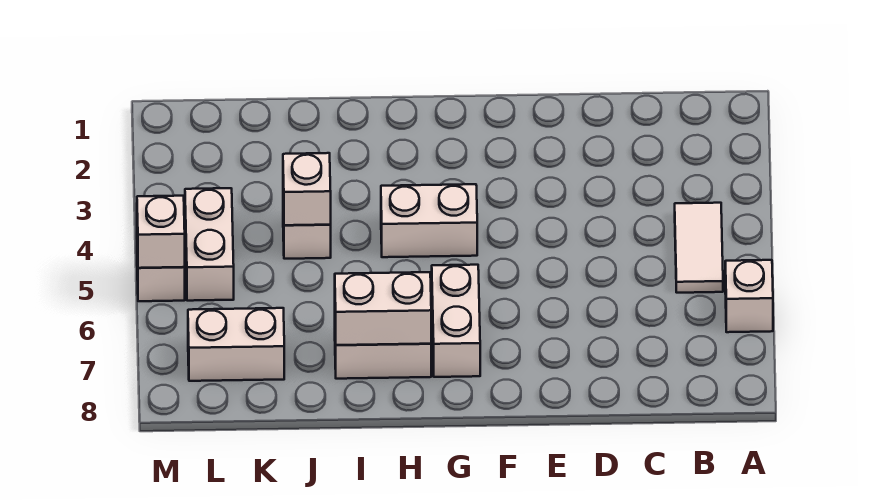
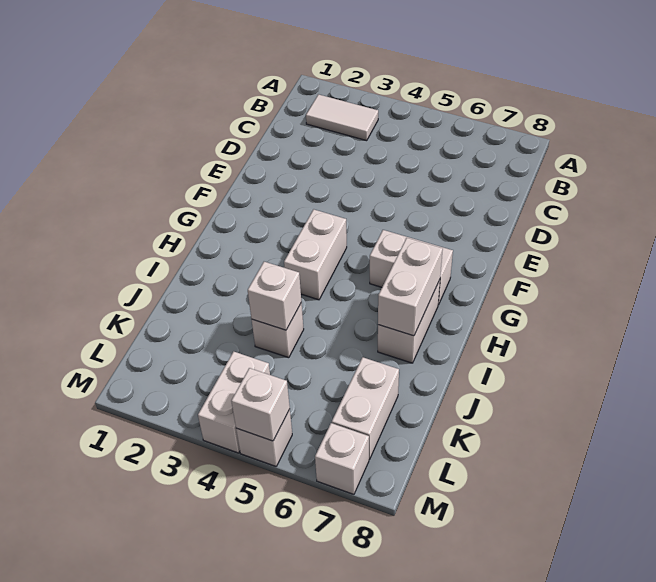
white brick A6 level 1 -> white brick M7 level 1
white tile B4:B5 level 1 -> white tile B2:B3 level 1
white brick L4:L5 level 1 -> white brick L4:M4 level 1

